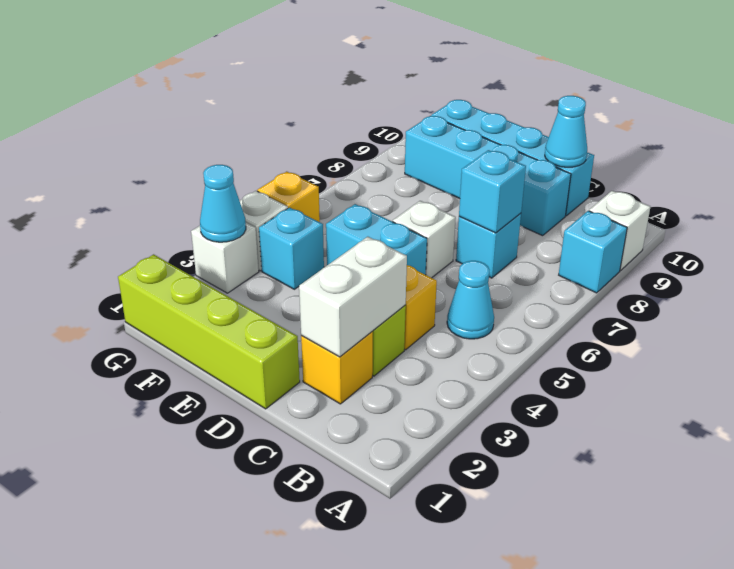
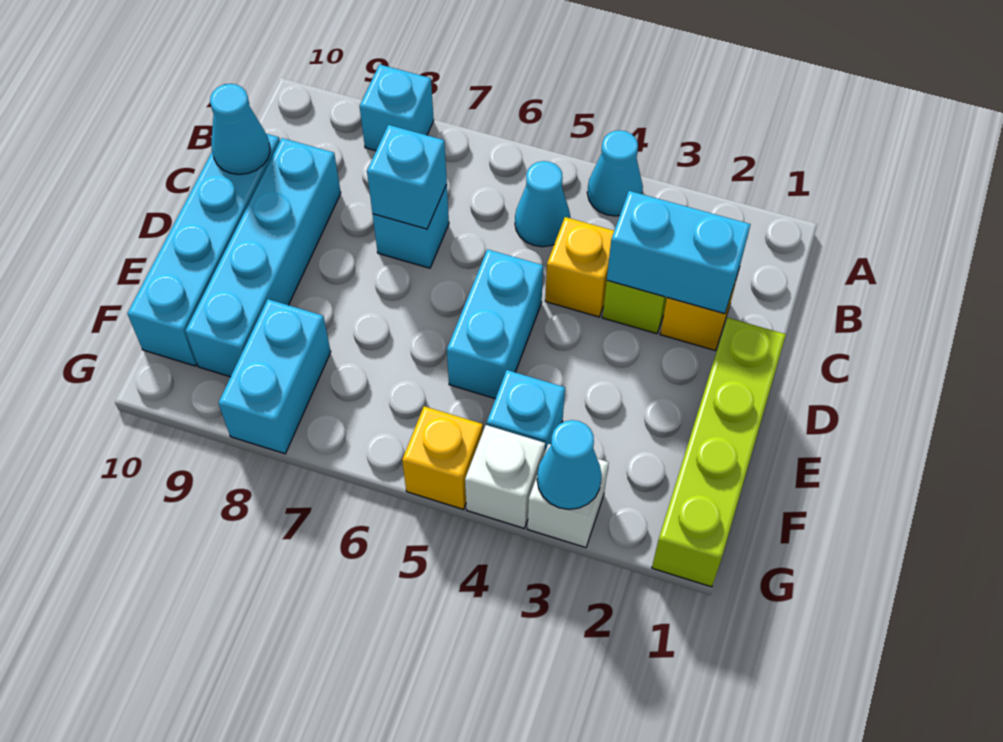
none -> cyan cone A4 level 1
white brick A9 level 1 -> none
white brick C2:C3 level 2 -> cyan brick C2:C3 level 2
white brick D6 level 1 -> none
none -> cyan brick F8:G8 level 1

